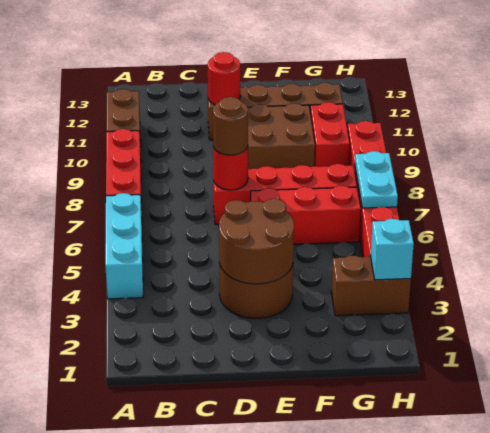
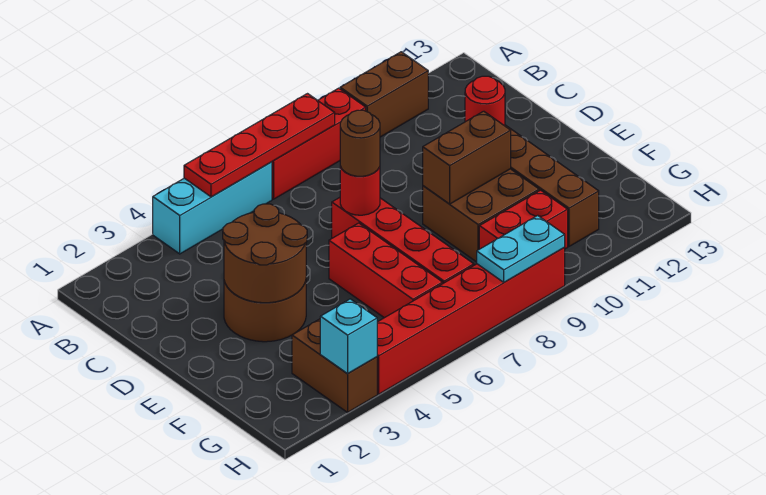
none -> red plate A5:A8 level 2
none -> brown brick E9:E10 level 2
cyan plate H6:H7 level 2 -> cyan plate H8:H9 level 2

